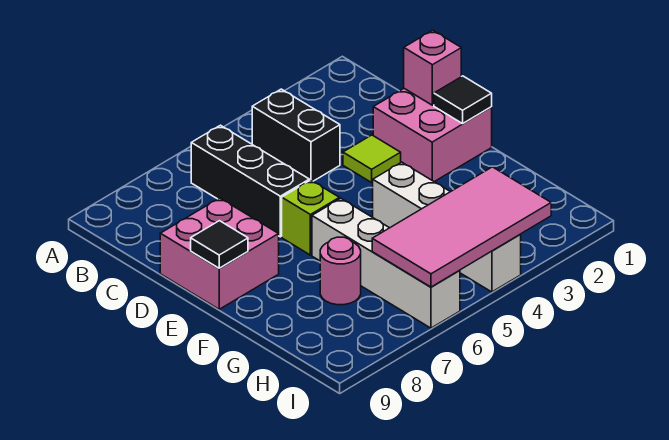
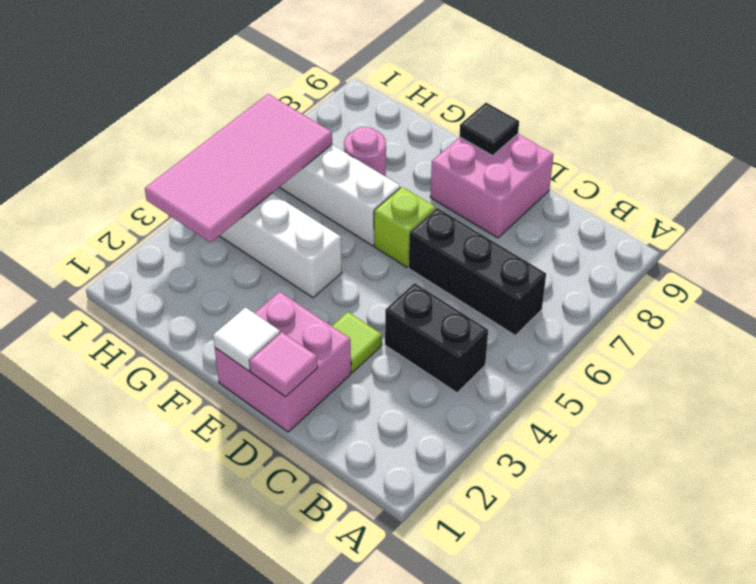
pink brick D1 level 2 -> pink tile D1 level 2
black tile E1 level 2 -> white tile E1 level 2

